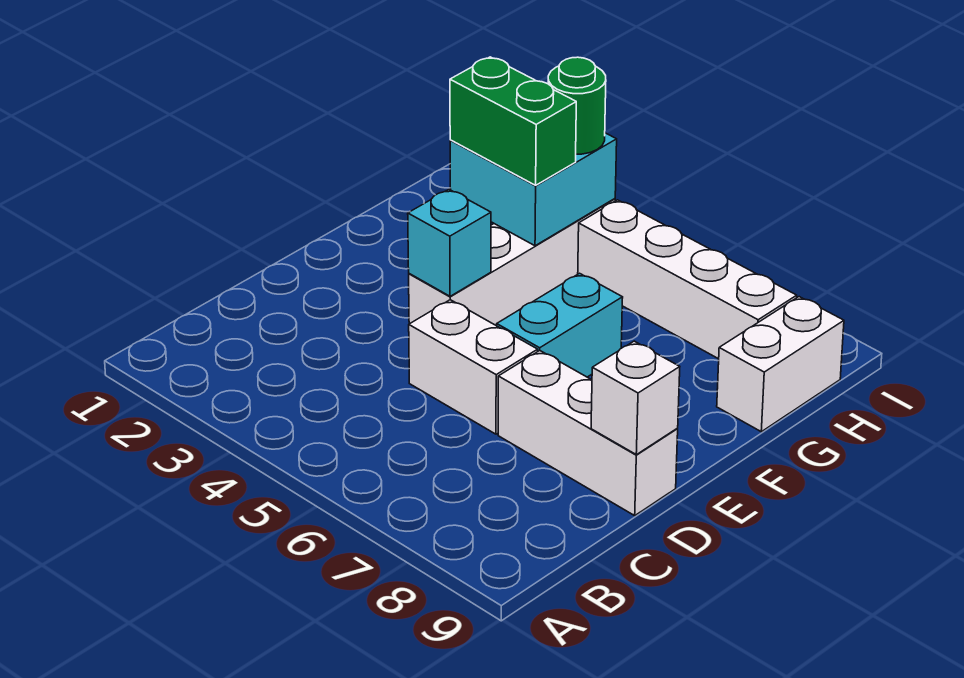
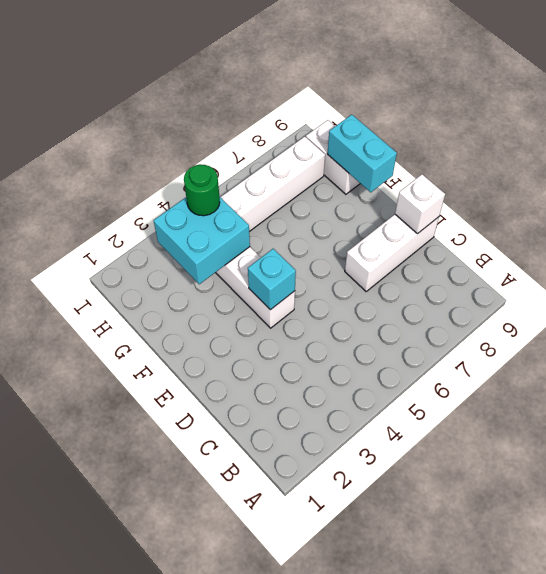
white brick D5:D6 level 1 -> none
cyan brick E6:F6 level 1 -> cyan brick F9:G9 level 2
green brick G3:G4 level 3 -> none

